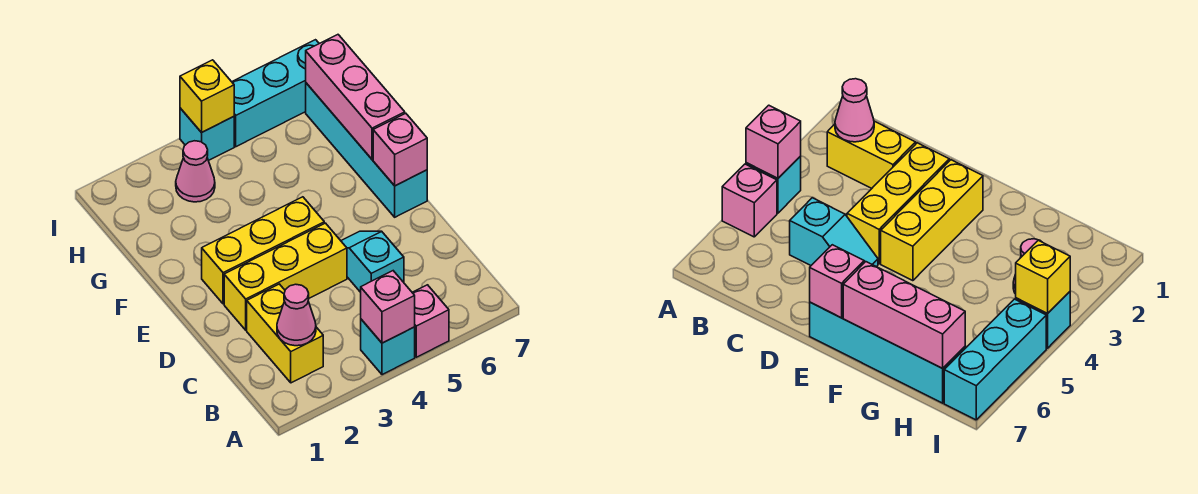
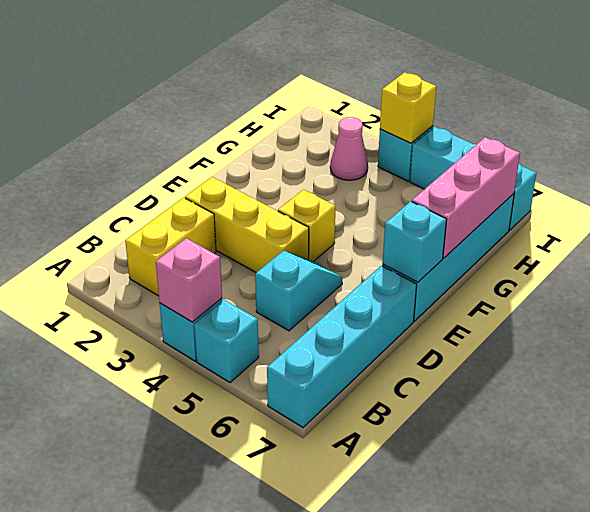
pink brick A5 level 1 -> cyan brick A5 level 1
none -> cyan brick A7:D7 level 1
pink cone B2 level 2 -> none
yellow brick E2:E4 level 1 -> yellow brick E4 level 1
pink brick E7 level 2 -> cyan brick E7 level 2

